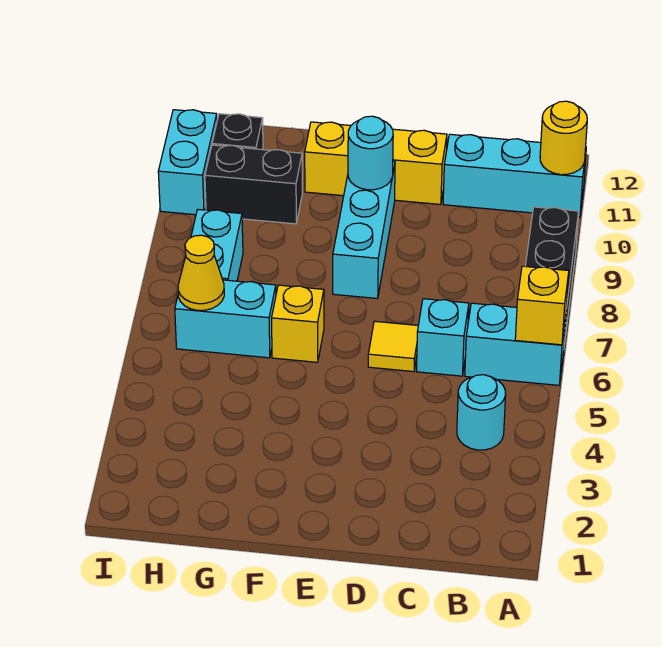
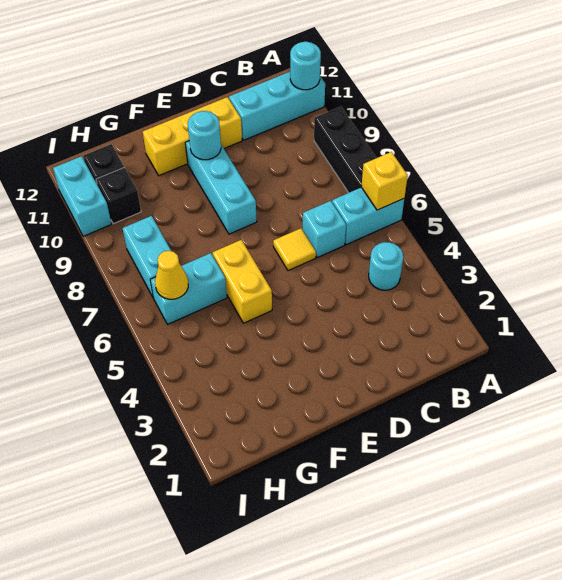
yellow round brick A11 level 2 -> cyan round brick A11 level 2
yellow brick F6 level 1 -> yellow brick F5:F6 level 1
black brick G10:H10 level 1 -> black brick H10 level 1

